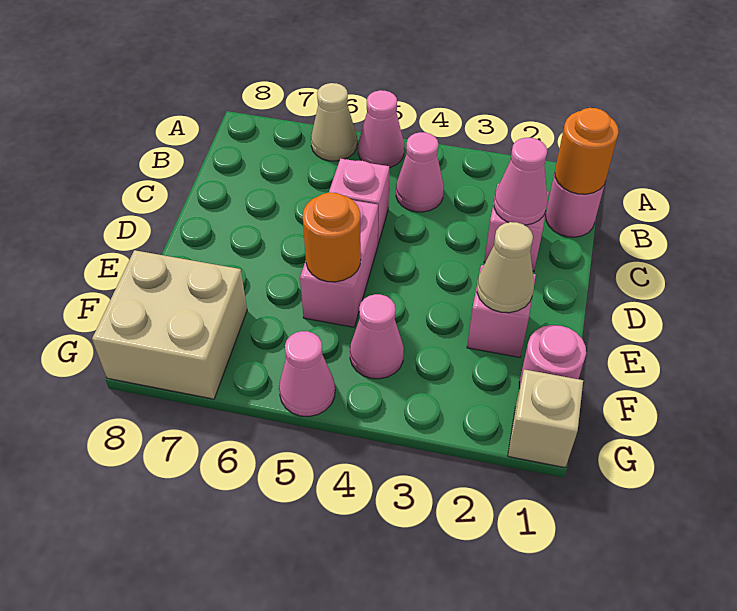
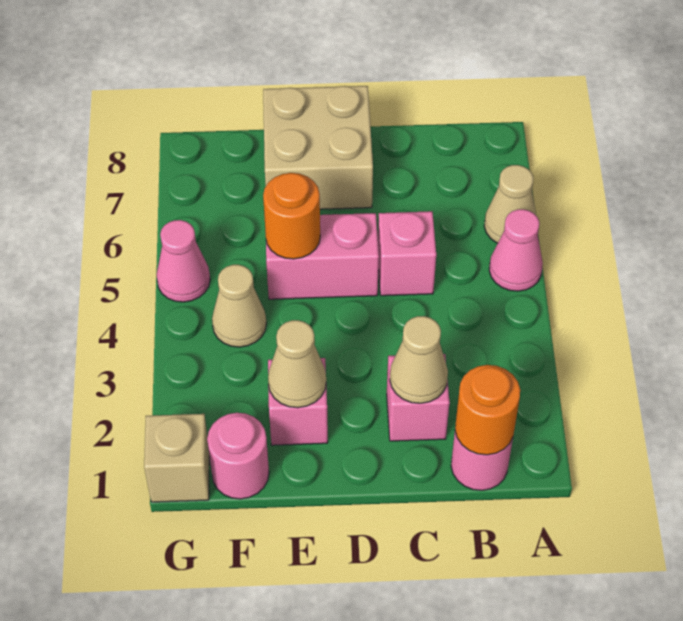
pink cone B4 level 1 -> none
pink cone C2 level 2 -> tan cone C2 level 2
pink cone F4 level 1 -> tan cone F4 level 1
tan brick F7:G8 level 1 -> tan brick D7:E8 level 1

